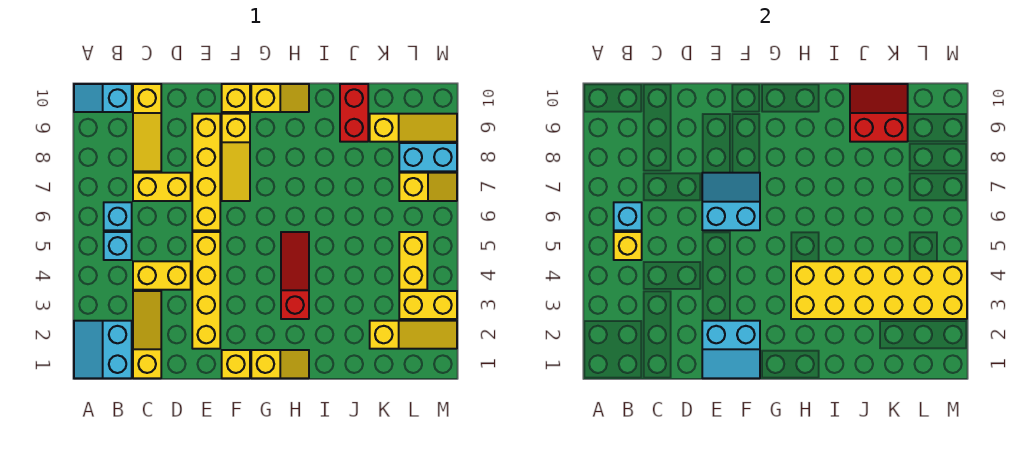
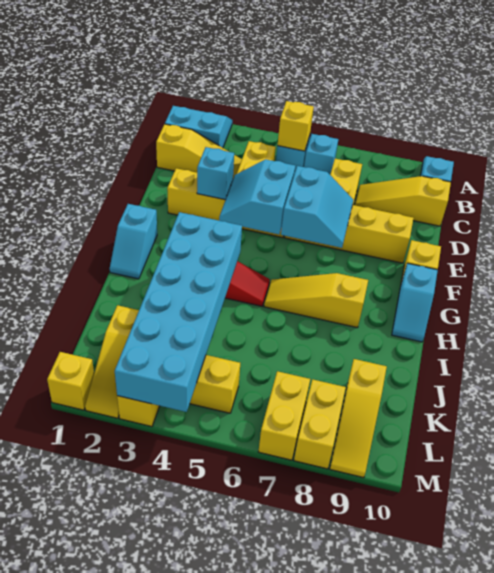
cyan brick B6 level 2 -> cyan brick E3 level 2
cyan slope E1:F2 level 2 top 2 -> cyan slope E4:F5 level 2 top 5
yellow brick F1 level 1 -> yellow brick M1 level 1
yellow slope F7:F9 level 1 top 9 -> yellow slope H6:H8 level 1 top 8
yellow slope G1:H1 level 1 top G -> cyan slope G1:H1 level 1 top G
yellow slope G10:H10 level 1 top G -> cyan slope G10:H10 level 1 top G
yellow brick H3:M4 level 2 -> cyan brick H3:M4 level 2
red brick J9:J10 level 1 -> none
red slope J9:K10 level 2 top 9 -> none
yellow slope L7:M7 level 1 top L -> yellow brick L7:M7 level 1
cyan brick L8:M8 level 1 -> yellow brick L8:M8 level 1

